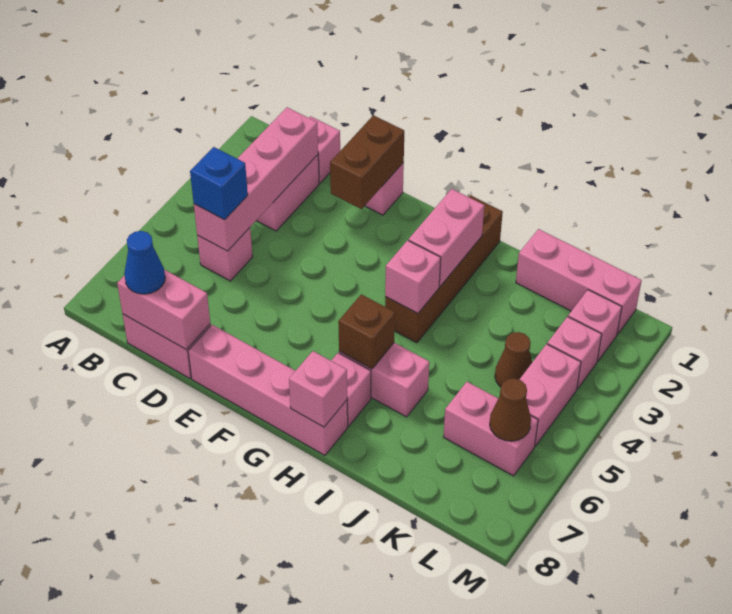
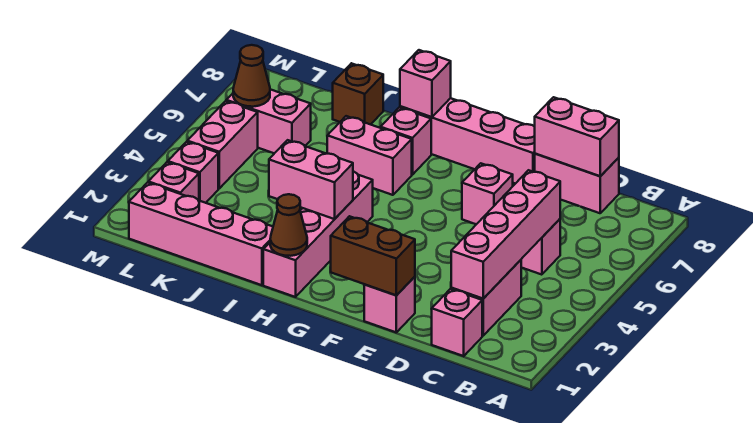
blue brick C5 level 3 -> none
blue cone C8 level 3 -> none
brown brick E1:E2 level 2 -> brown brick E1:F1 level 2
brown brick H1:H4 level 1 -> pink brick H1:H4 level 1
pink brick H2:H3 level 2 -> pink brick H3:I3 level 2
pink brick H4 level 2 -> pink brick E6 level 1
brown brick H6 level 2 -> brown brick J8 level 1
pink brick J1:L1 level 1 -> pink brick I1:L1 level 1
brown cone K4 level 1 -> brown cone H1 level 2

